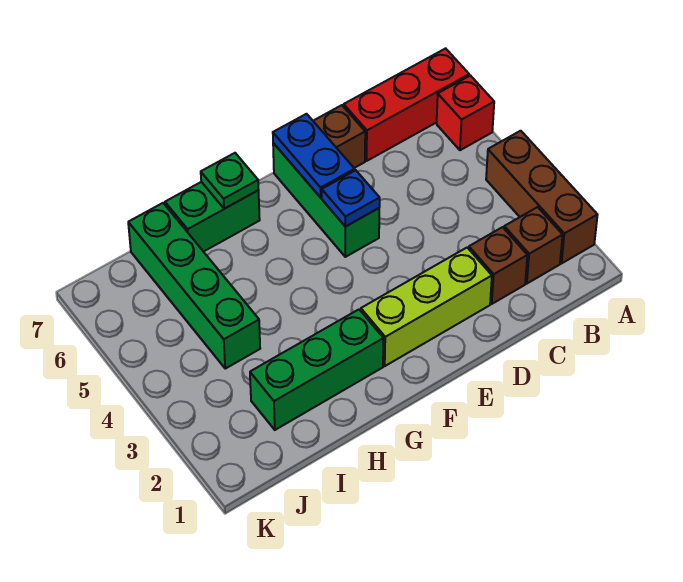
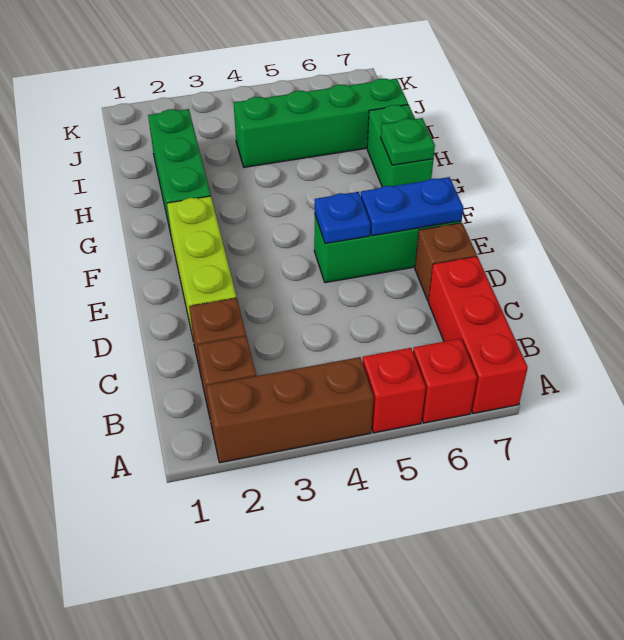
none -> red brick A5 level 1

